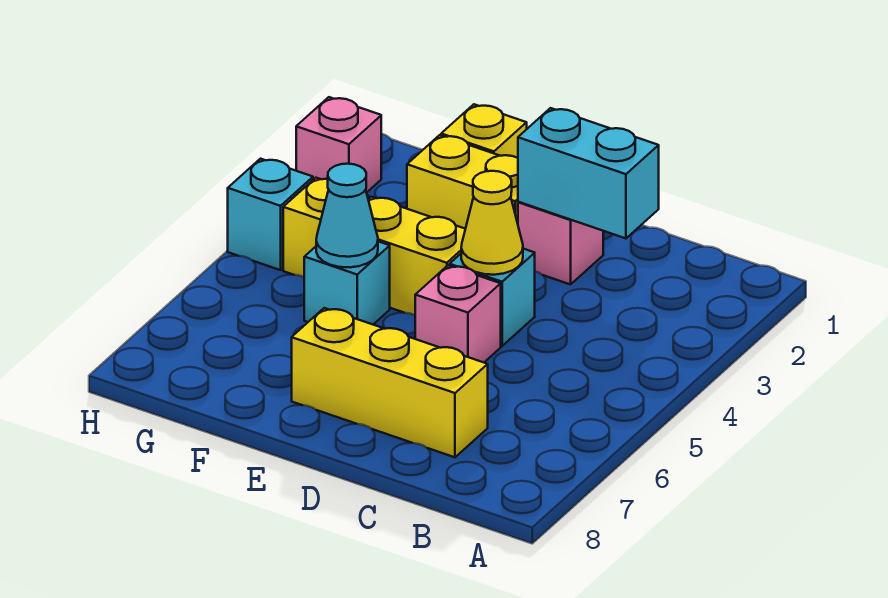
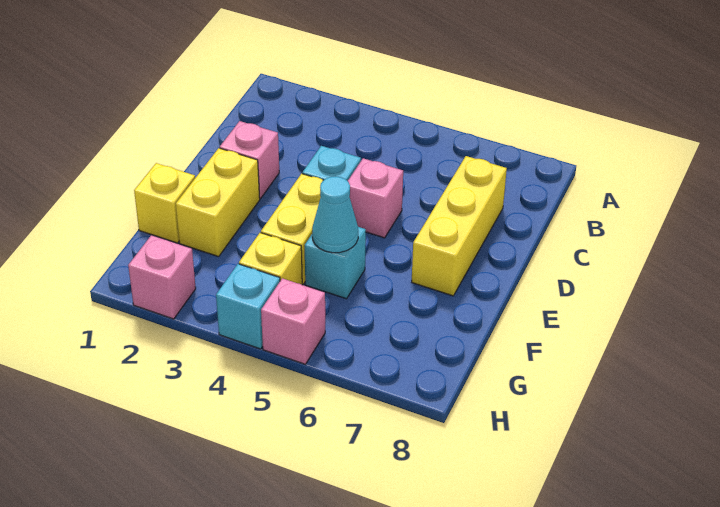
cyan brick C2:D2 level 2 -> none
yellow cone D4 level 2 -> none
none -> pink brick H5 level 1

